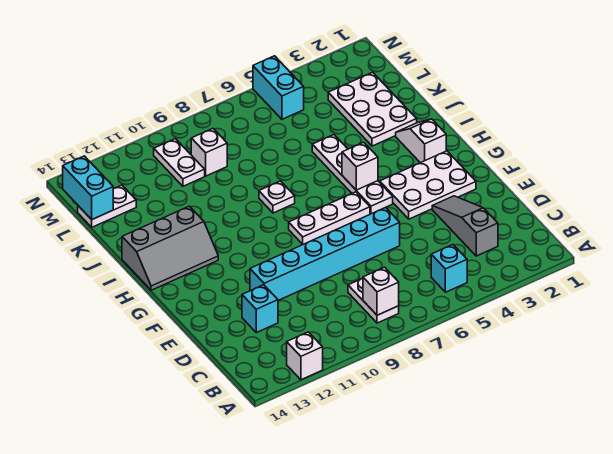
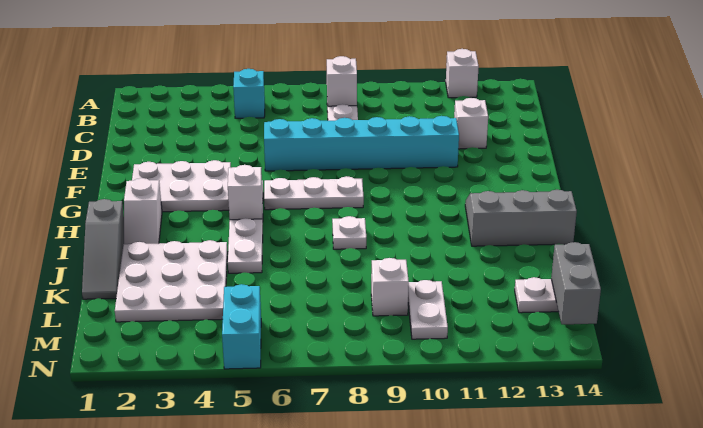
grey slope C3:E3 level 1 top C -> grey slope I1:K1 level 1 top I
cyan brick D12 level 1 -> white brick D12 level 1
white plate J2:L3 level 1 -> white plate J2:L4 level 1
cyan brick L14:M14 level 2 -> grey brick L14:M14 level 2

